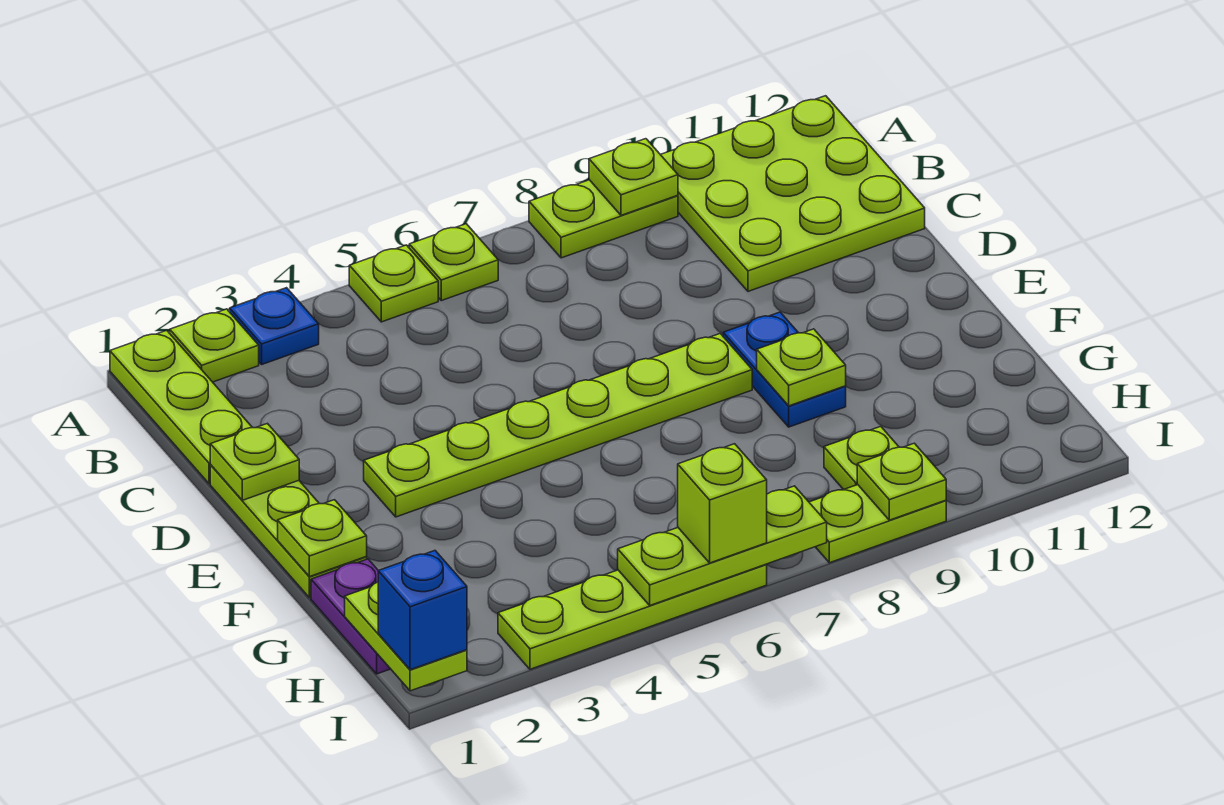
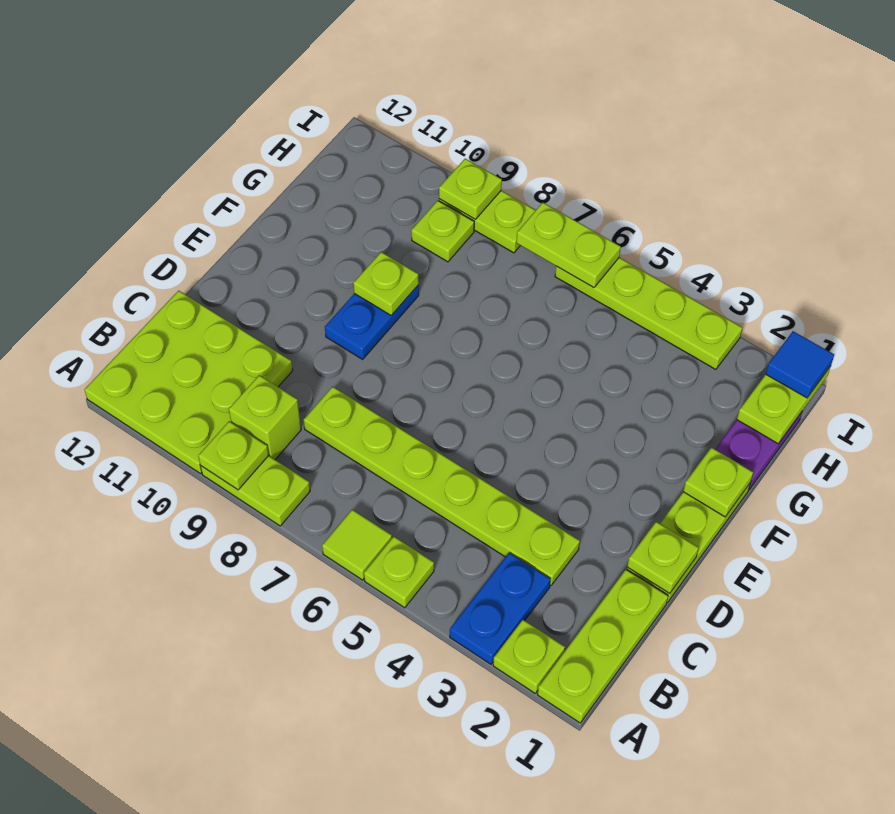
blue plate A3 level 1 -> blue plate A3:B3 level 1
lime plate A6 level 1 -> lime tile A6 level 1
lime plate E3:E8 level 1 -> lime plate C3:C8 level 1
blue brick I1 level 3 -> blue tile I1 level 3
lime plate I5:I7 level 2 -> lime plate I6:I7 level 2
lime brick I6 level 3 -> lime brick B9 level 1

